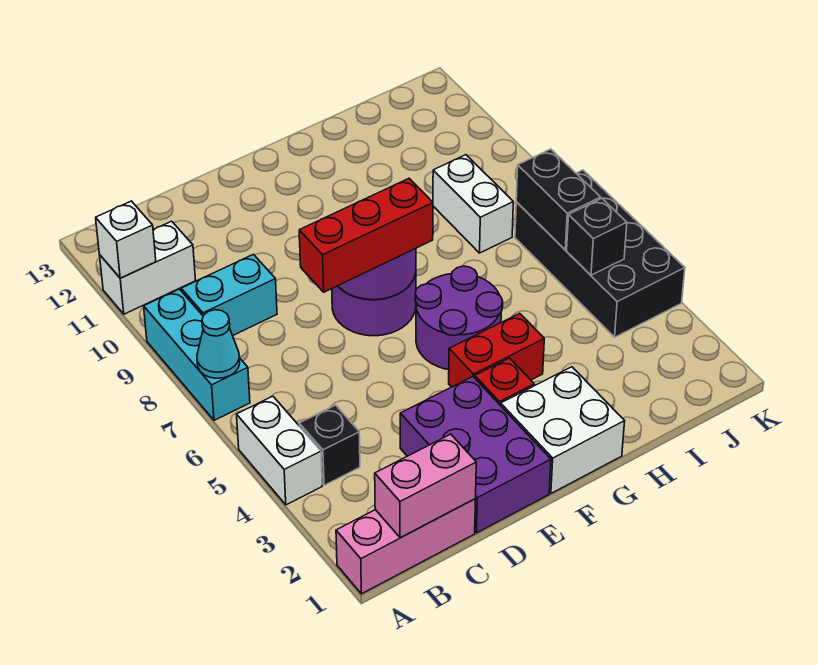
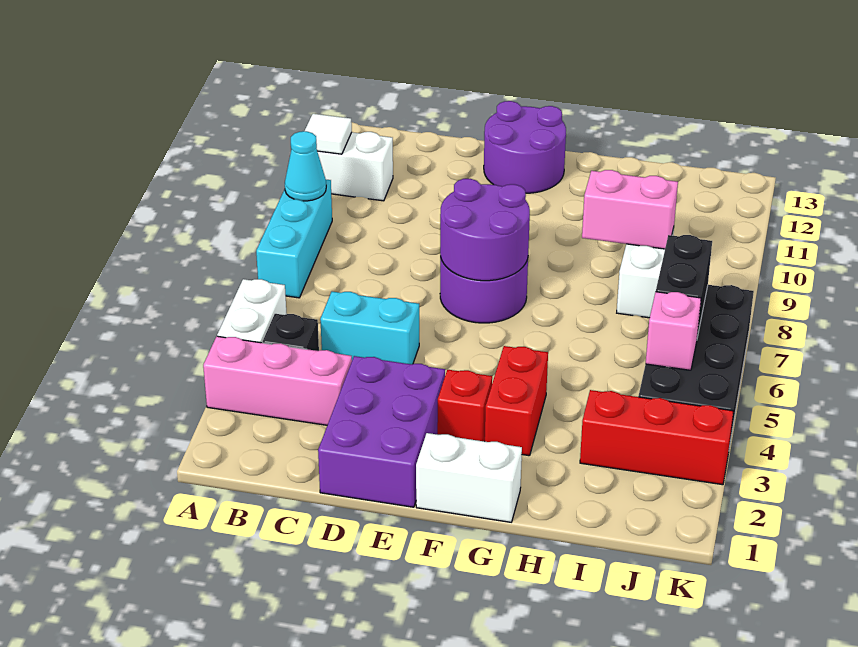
pink brick A1:C1 level 1 -> pink brick A3:C3 level 1
cyan cone A7 level 2 -> cyan cone A9 level 2
white brick A11 level 2 -> white tile A11 level 2
pink brick B1:C1 level 2 -> pink brick H9:I9 level 2
cyan brick B9:C9 level 1 -> cyan brick C5:D5 level 1
red brick D7:F7 level 3 -> red brick I3:K3 level 1
white brick F1:G2 level 1 -> white brick F1:G1 level 1
red brick F4:G4 level 1 -> red brick G3:G4 level 1
purple round brick F5:G6 level 1 -> purple round brick E12:F13 level 1
black brick J5 level 2 -> pink brick J5 level 2

